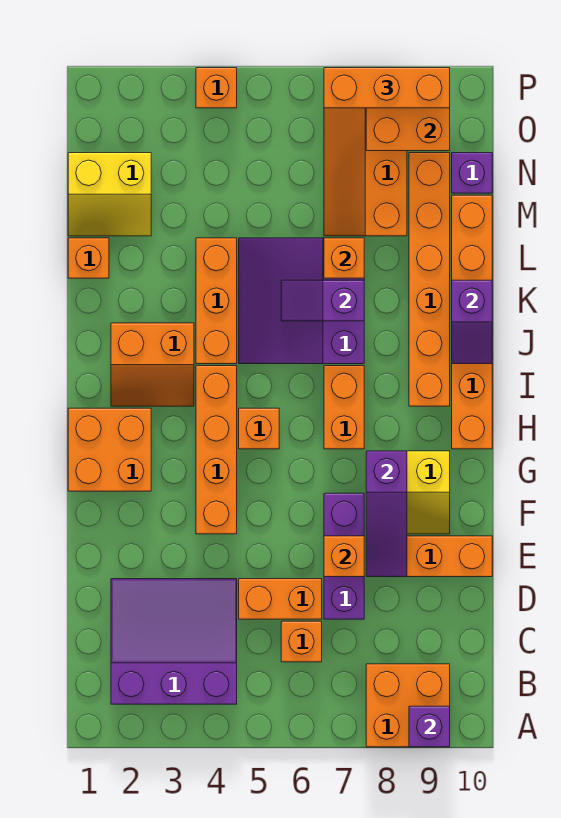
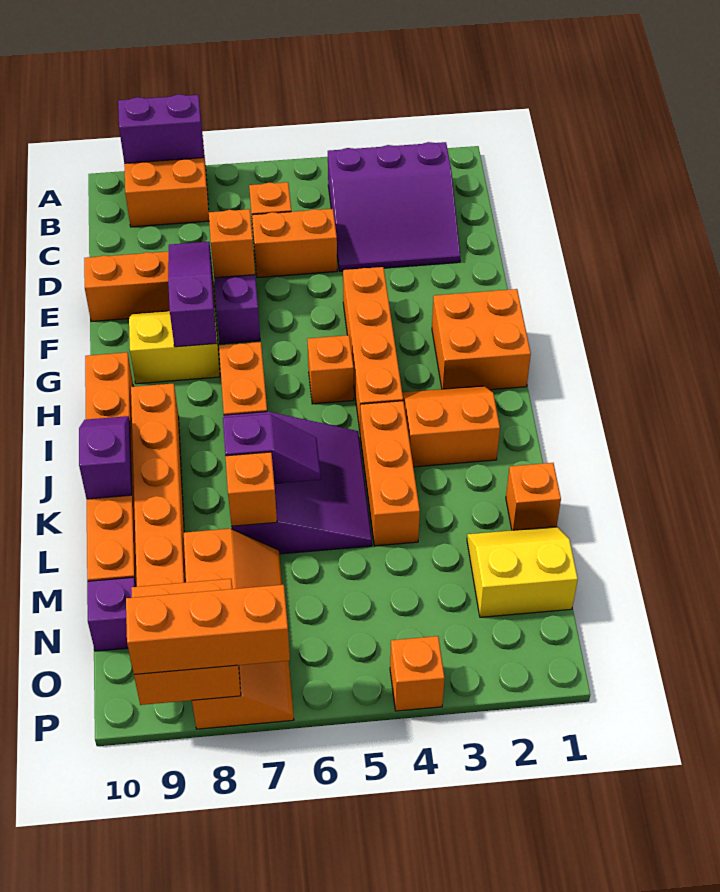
purple brick A9 level 2 -> purple brick A8:A9 level 2

